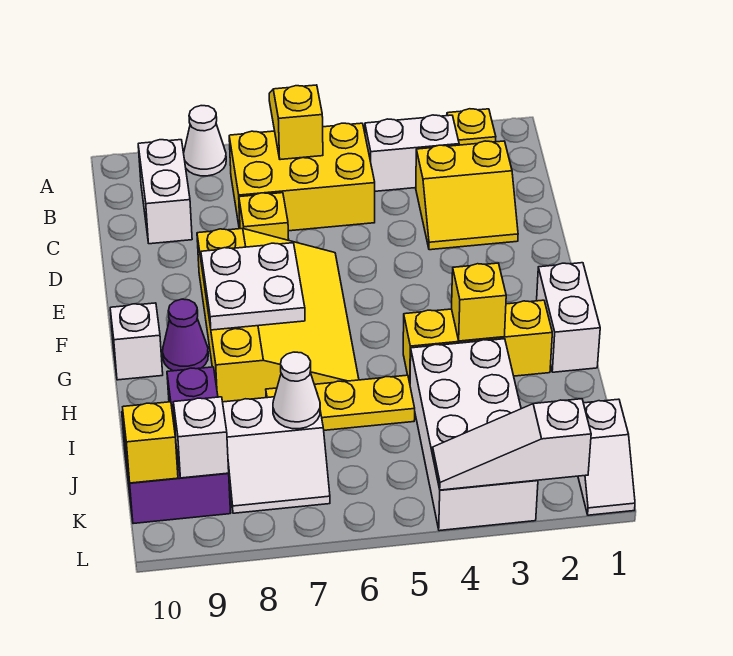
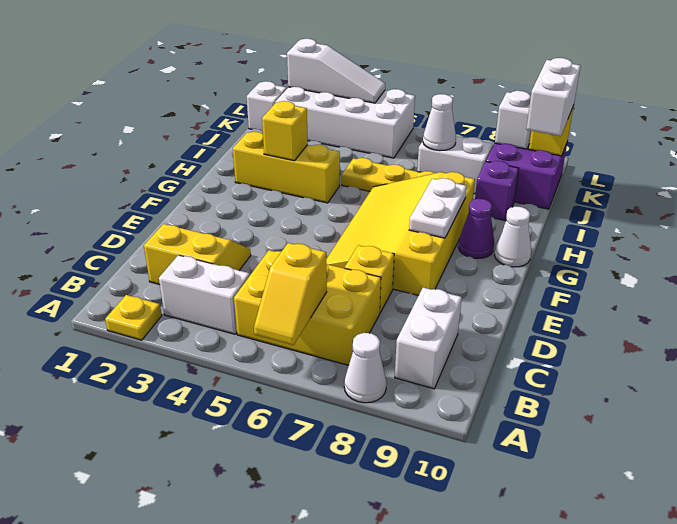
white plate F7:G8 level 2 -> white plate F8:G8 level 2
white brick G1:H1 level 1 -> white brick J10:K10 level 3
white brick G10 level 1 -> white cone G10 level 1
white brick I3:L4 level 1 -> white brick K2:L5 level 1

